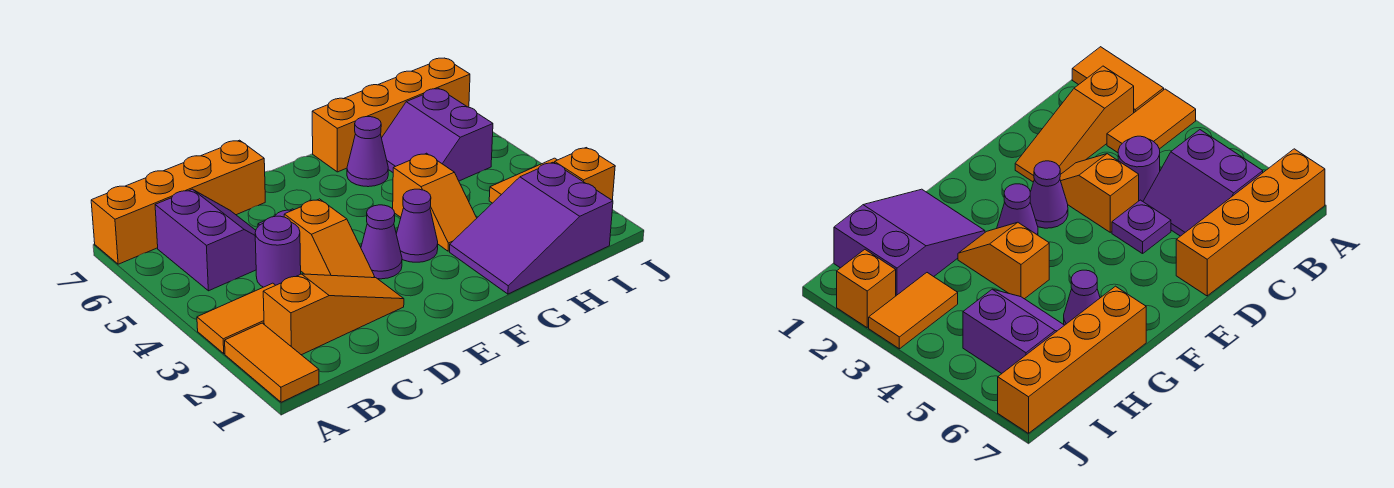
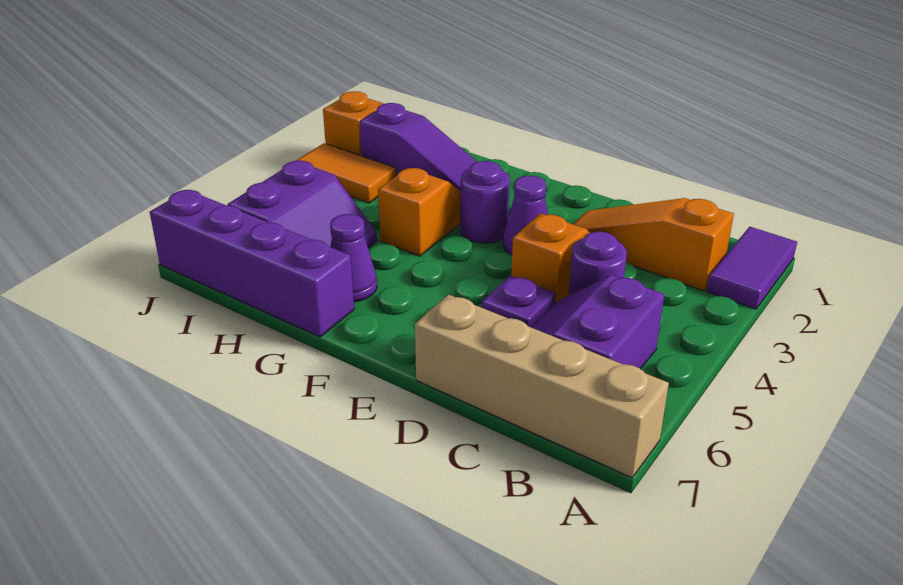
orange tile A1:A2 level 1 -> purple tile A1:A2 level 1
orange tile A3:B3 level 1 -> none
orange brick A7:D7 level 1 -> tan brick A7:D7 level 1
purple cone F3 level 1 -> purple round brick F3 level 1
purple slope G1:I2 level 1 top I -> purple slope G2:I2 level 1 top I
orange brick G7:J7 level 1 -> purple brick G7:J7 level 1

